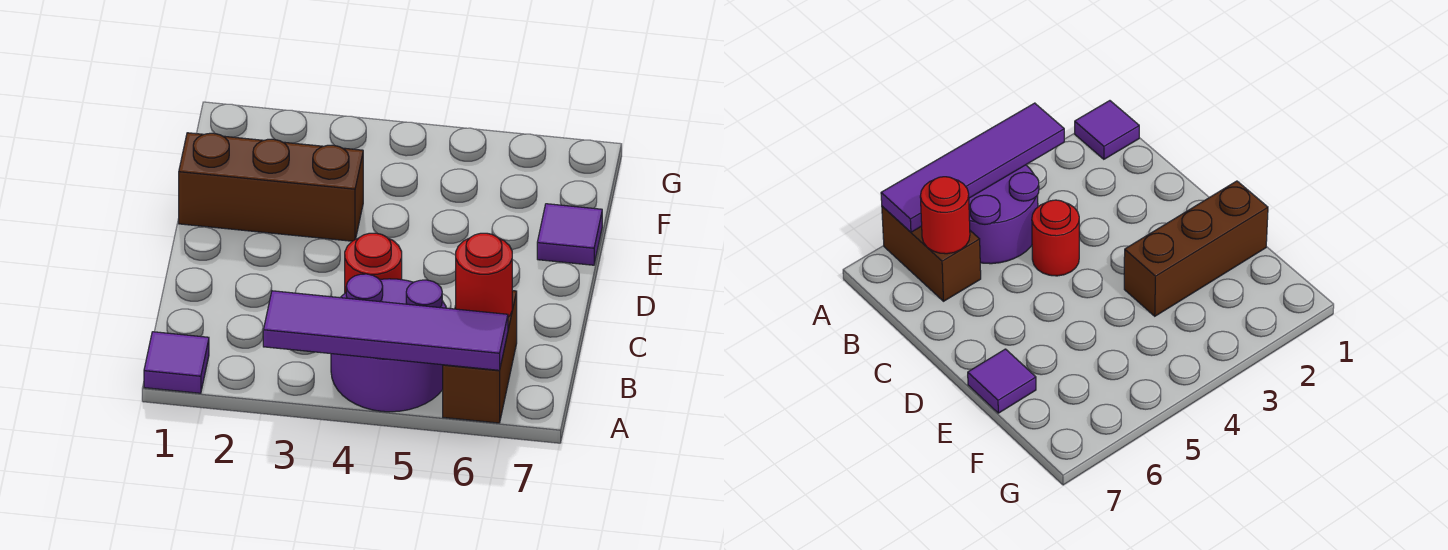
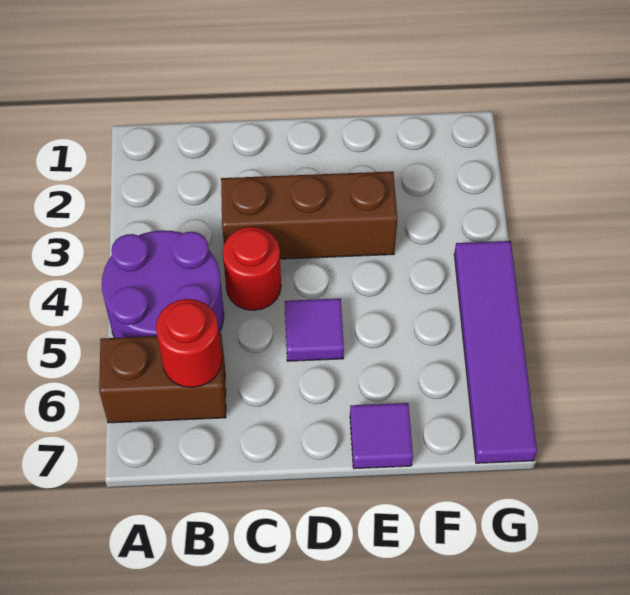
purple tile A1 level 1 -> purple tile D5 level 1
purple tile A3:A6 level 2 -> purple tile G4:G7 level 1
brown brick E1:E3 level 1 -> brown brick C3:E3 level 1

